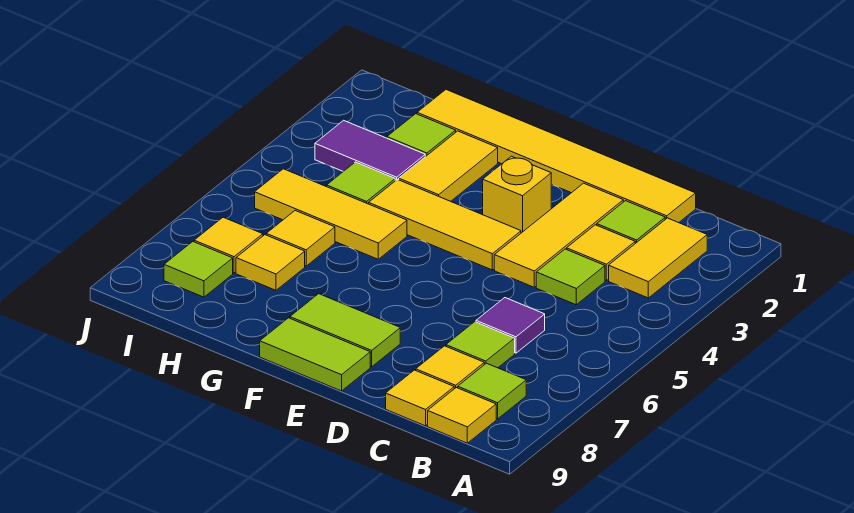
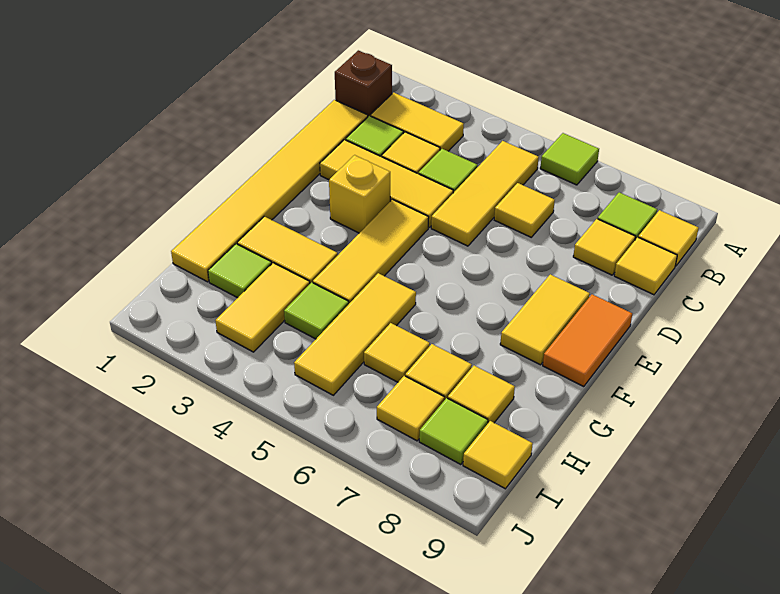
none -> brown brick B1 level 1
none -> yellow tile B5:D5 level 1
purple tile C6 level 1 -> yellow tile C6 level 1
lime tile C7 level 1 -> lime tile A6 level 1
lime tile E8:F8 level 1 -> yellow tile E8:F8 level 1
lime tile E9:F9 level 1 -> orange tile E9:F9 level 1
purple tile H3:I3 level 1 -> yellow tile H3:I3 level 1
none -> yellow tile H8 level 1
none -> yellow tile I9 level 1

